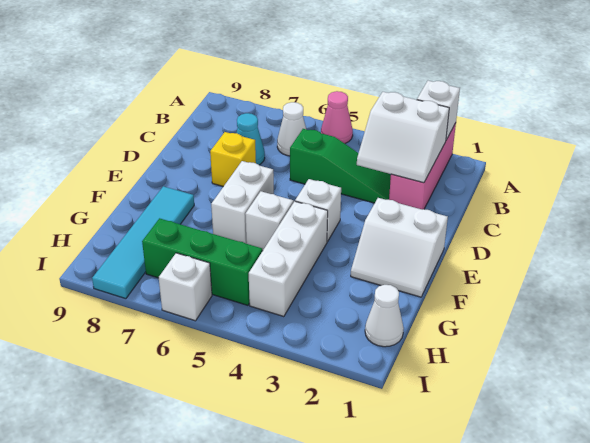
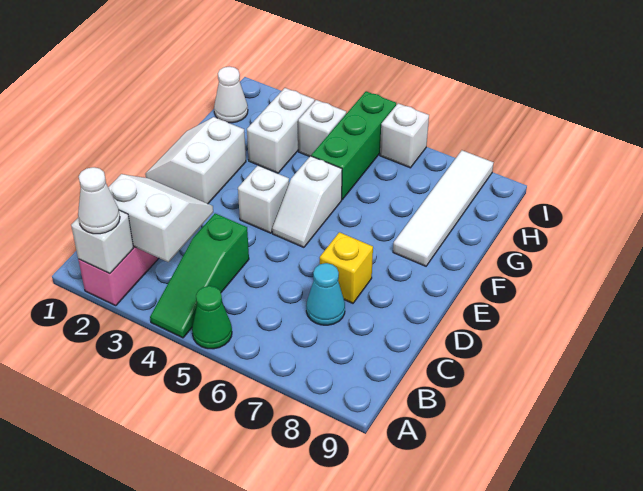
pink cone A5 level 1 -> green cone A5 level 1
white cone B6 level 1 -> white cone A2 level 3
green slope C3:C5 level 1 top 5 -> green slope A4:C4 level 1 top C
white slope E1:F2 level 1 top E -> white slope E1:F2 level 1 top 2
white brick E6:F6 level 1 -> white brick G3:H3 level 1
white brick F4:H4 level 1 -> white brick H4 level 1
cyan tile F8:I8 level 1 -> white tile F8:I8 level 1
green brick H5:H7 level 1 -> green brick G5:I5 level 1

